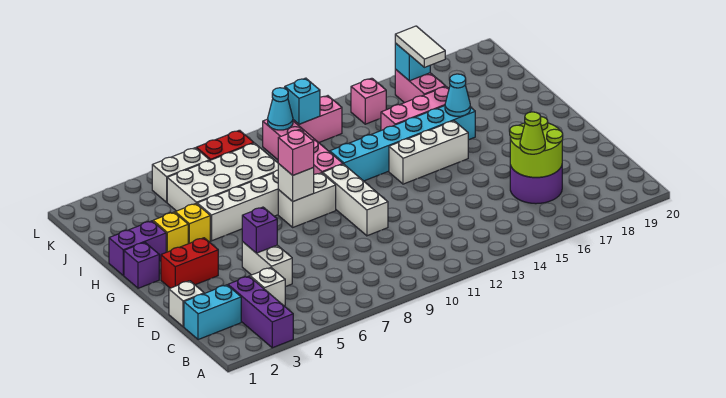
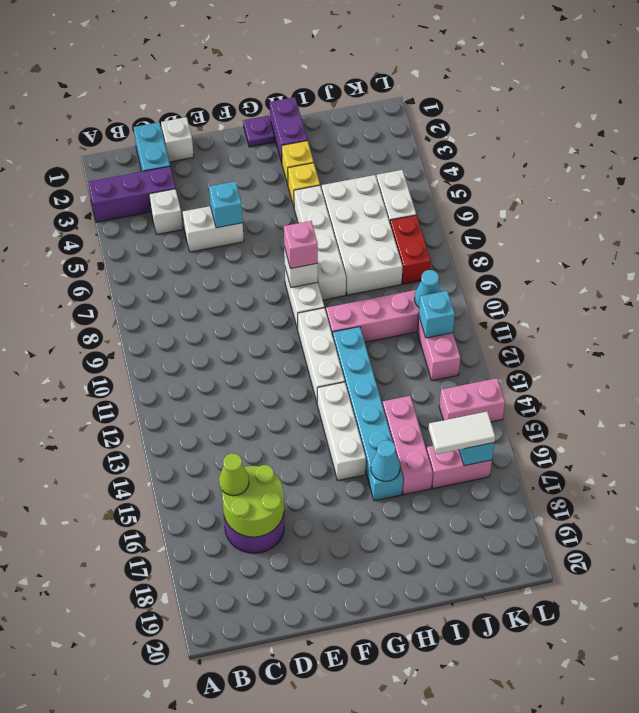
purple brick E5 level 2 -> cyan brick E5 level 2
white brick E10:G10 level 1 -> white brick G10:G12 level 1
red brick F2:F3 level 1 -> none
purple brick G1 level 1 -> purple plate G1 level 1
pink brick K14 level 1 -> pink brick K14:L14 level 1

